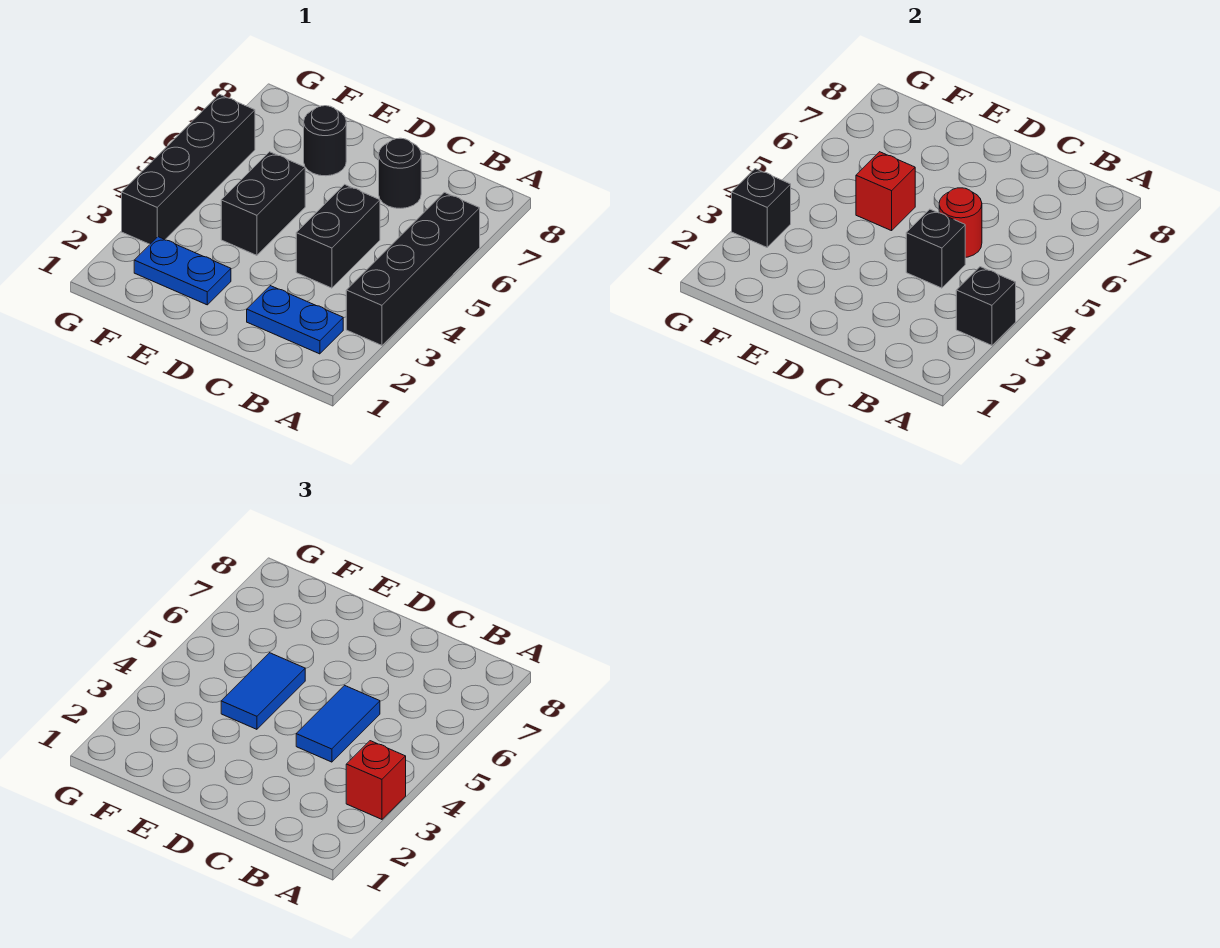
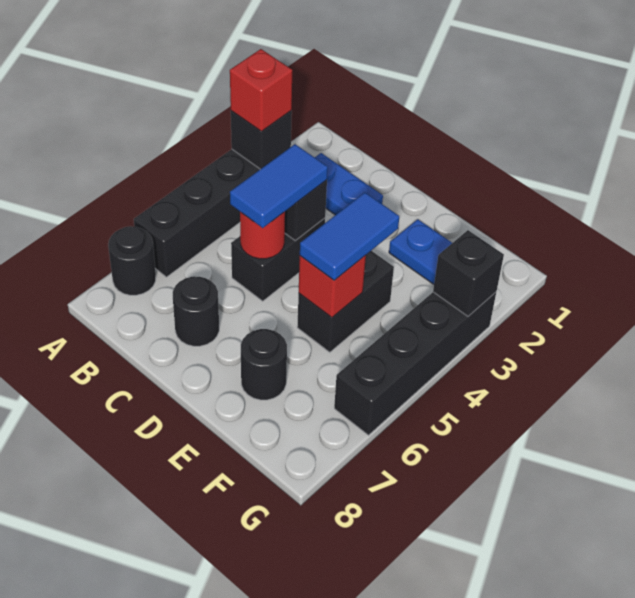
none -> black round brick A7 level 1

